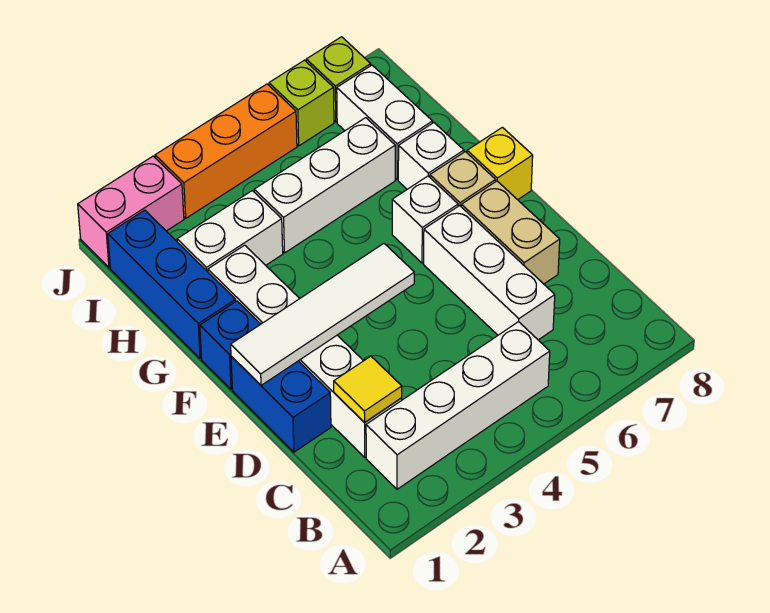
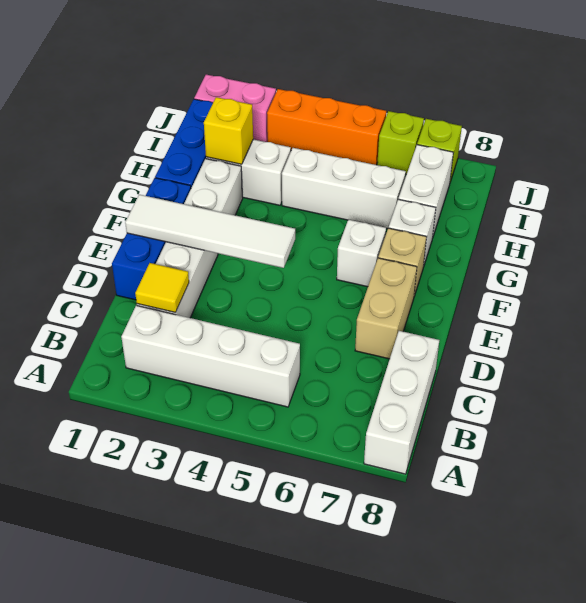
white brick C6:E6 level 1 -> white brick A8:C8 level 1
yellow brick F8 level 1 -> yellow brick H2 level 2

